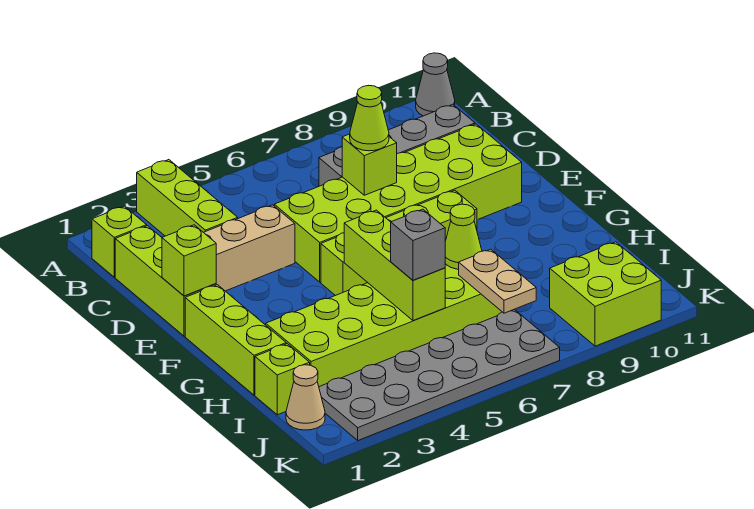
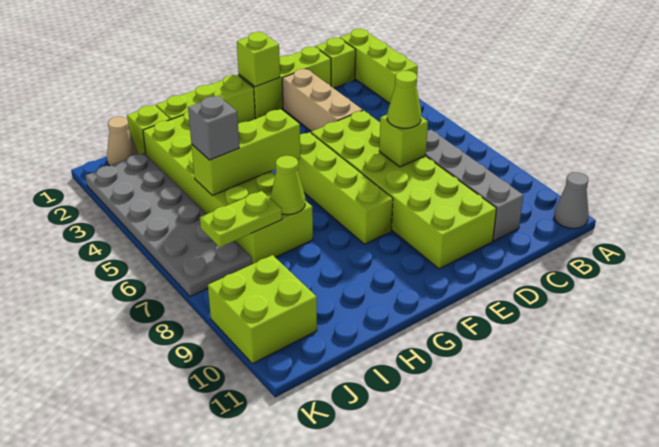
lime brick A3:C3 level 1 -> lime brick A1:A3 level 1
tan plate I7:J7 level 2 -> lime plate I7:J7 level 2

